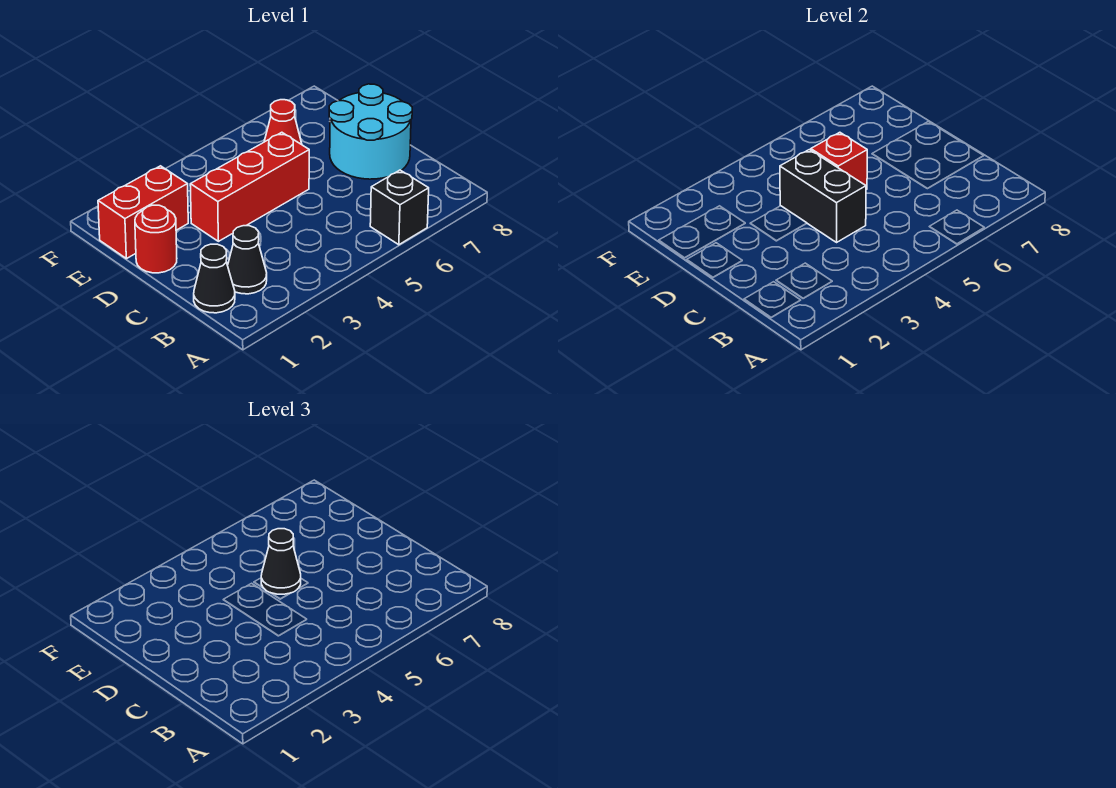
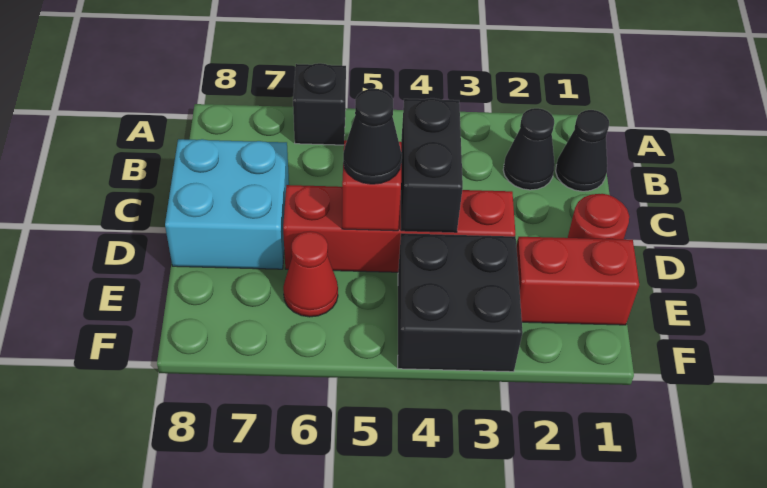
cyan round brick C7:D8 level 1 -> cyan brick C7:D8 level 1
red brick D3:D5 level 1 -> red brick D3:D6 level 1
none -> black brick E3:F4 level 1

